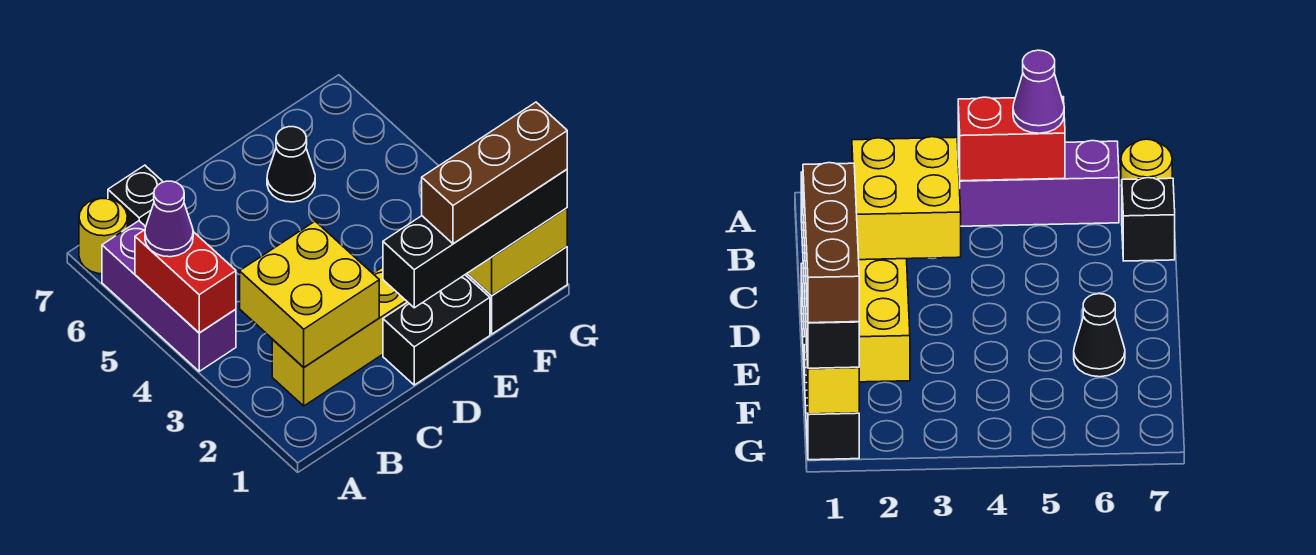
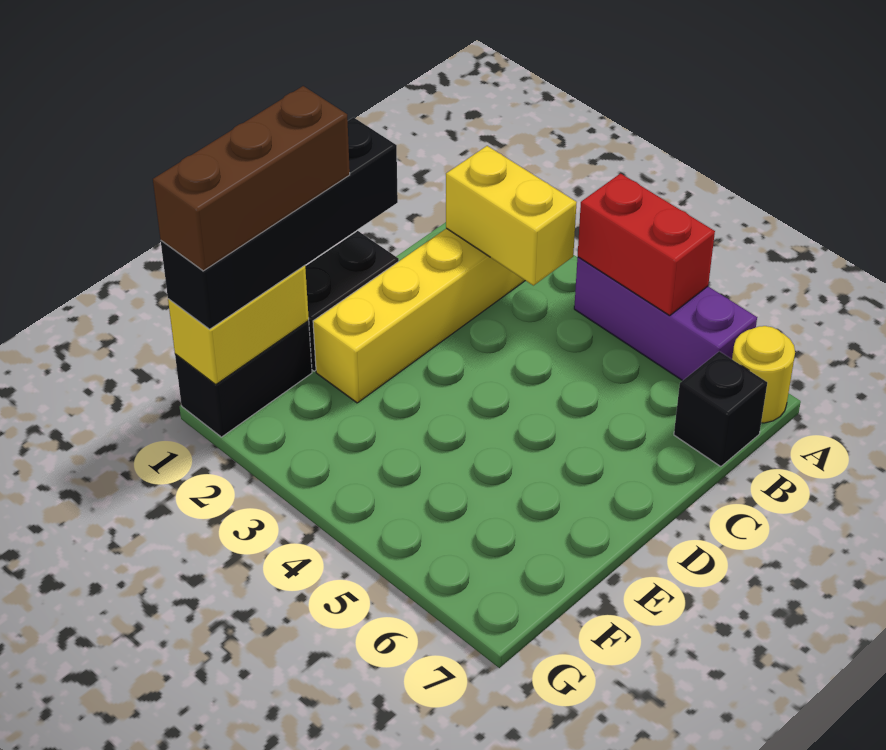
purple cone A5 level 3 -> none
yellow brick B2:C3 level 2 -> yellow brick B2:B3 level 2
black cone E6 level 1 -> none

